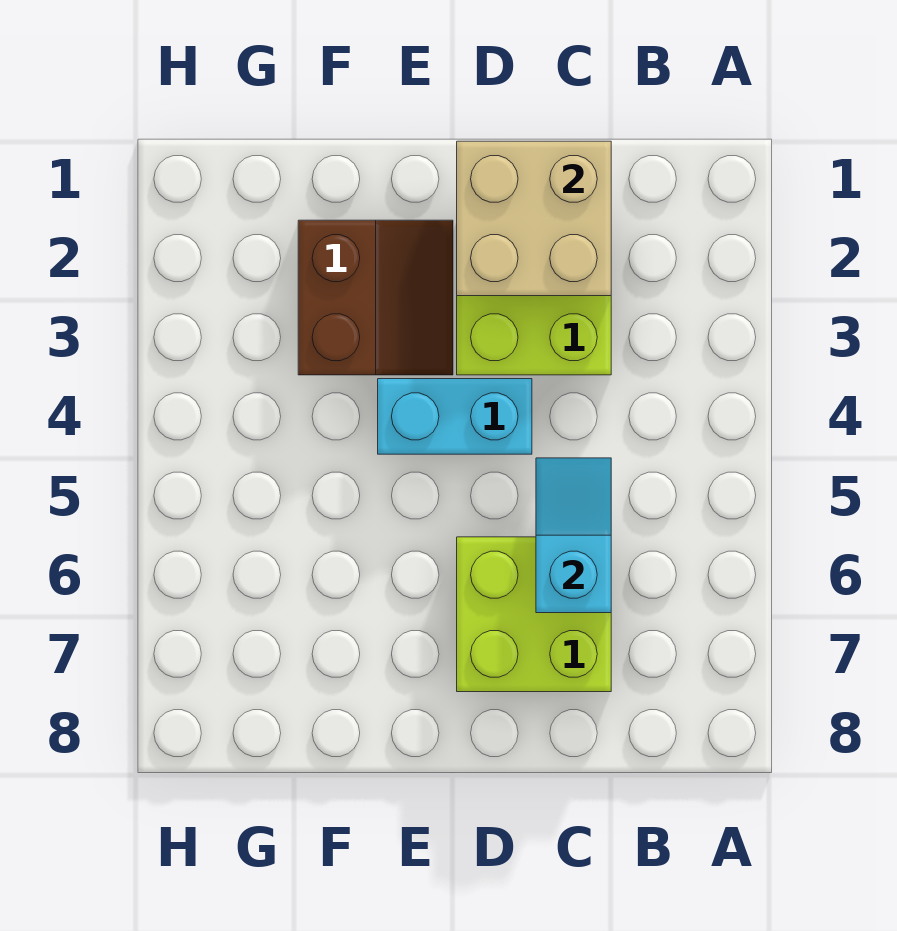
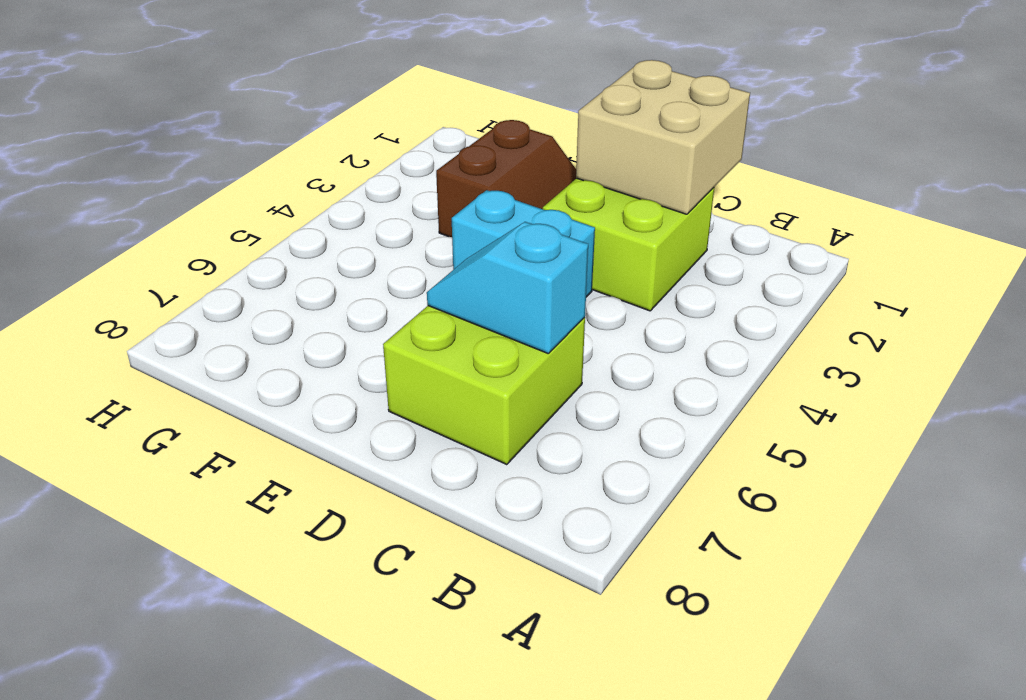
cyan slope C5:C6 level 2 top 6 -> cyan slope C6:D6 level 2 top C

